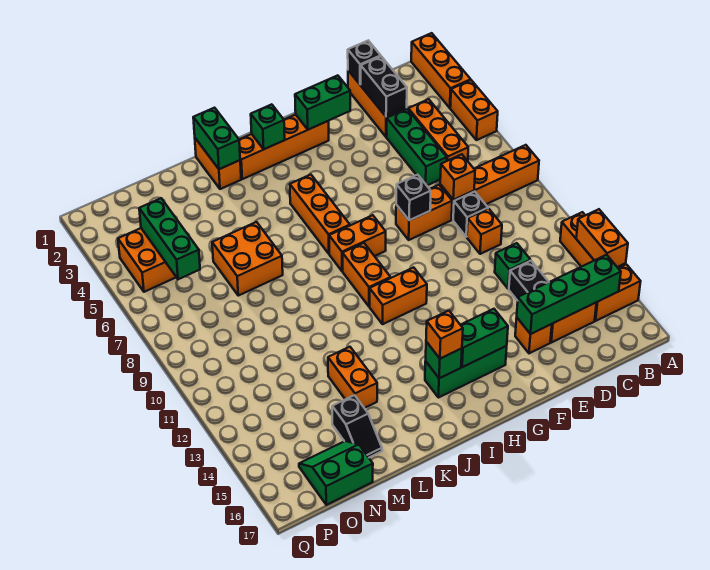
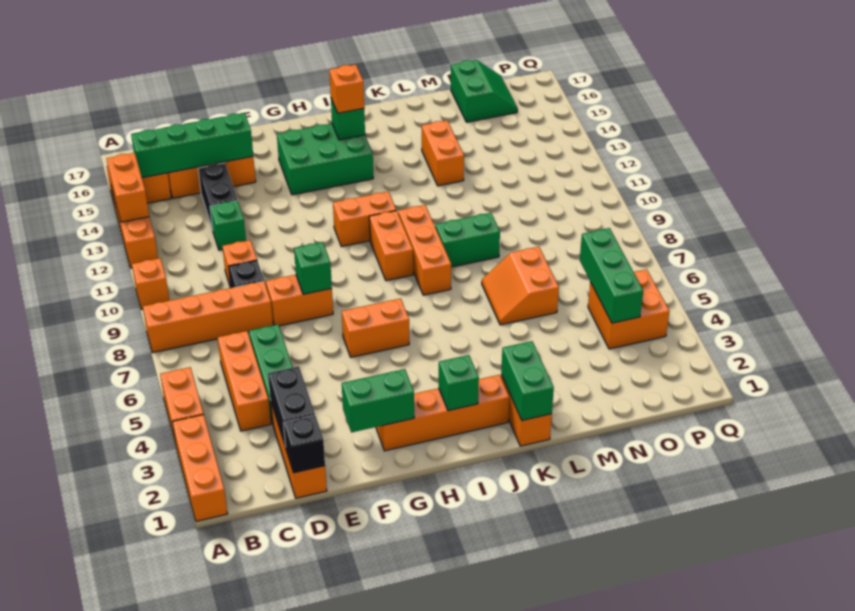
orange brick D8 level 2 -> orange brick A10 level 1
black brick F8 level 2 -> green brick F8 level 2
green brick G15:I15 level 1 -> green brick G14:I15 level 1
green brick G15:H15 level 2 -> green brick K9:L9 level 1
orange brick H8:I8 level 1 -> orange brick G6:H6 level 1
orange brick I5:I7 level 1 -> orange brick J8:J10 level 1
orange brick L6:M7 level 1 -> orange slope L6:M7 level 1 top M
black slope M15:M16 level 1 top 15 -> none
green slope N16:O17 level 1 top 17 -> green slope N16:O17 level 1 top N

